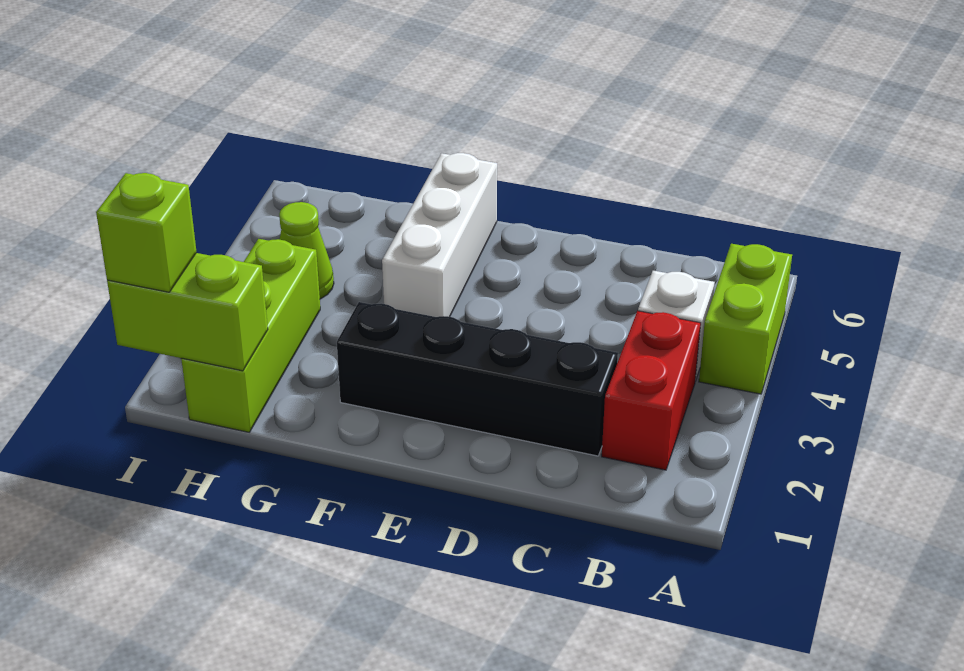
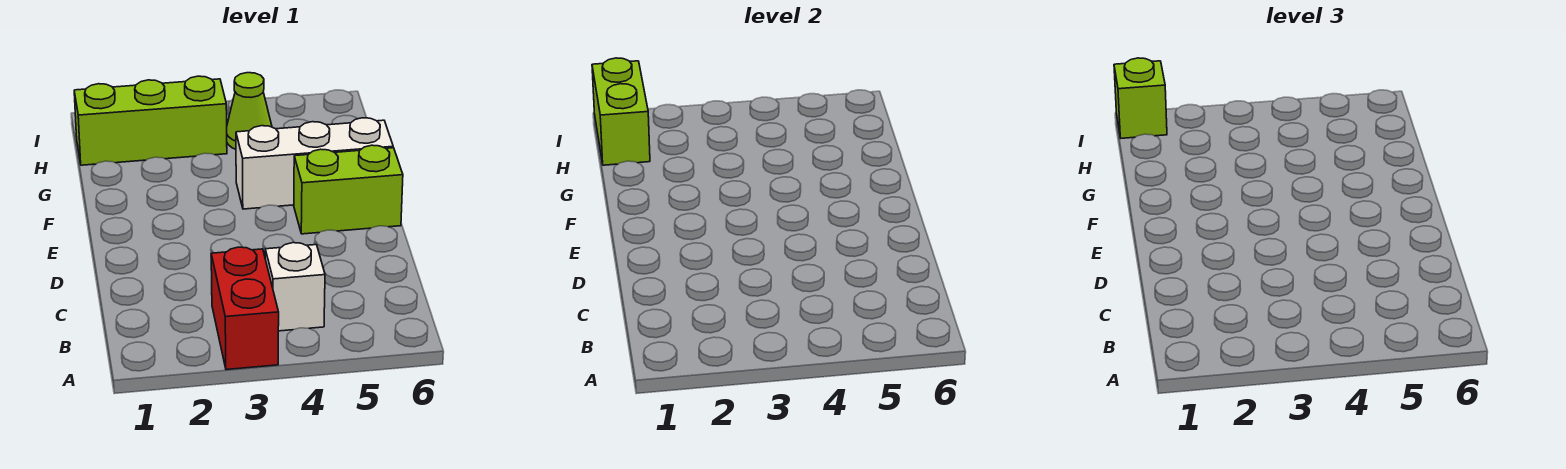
lime brick A4:A5 level 1 -> lime brick E5:E6 level 1
red brick B2:B3 level 1 -> red brick A3:B3 level 1
black brick C2:F2 level 1 -> none

